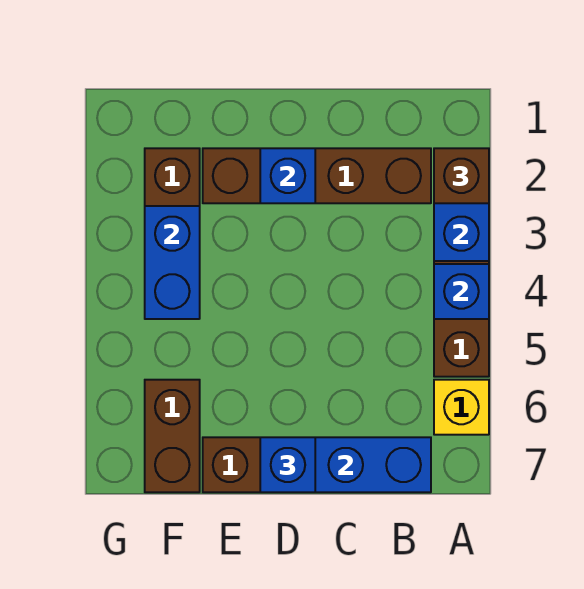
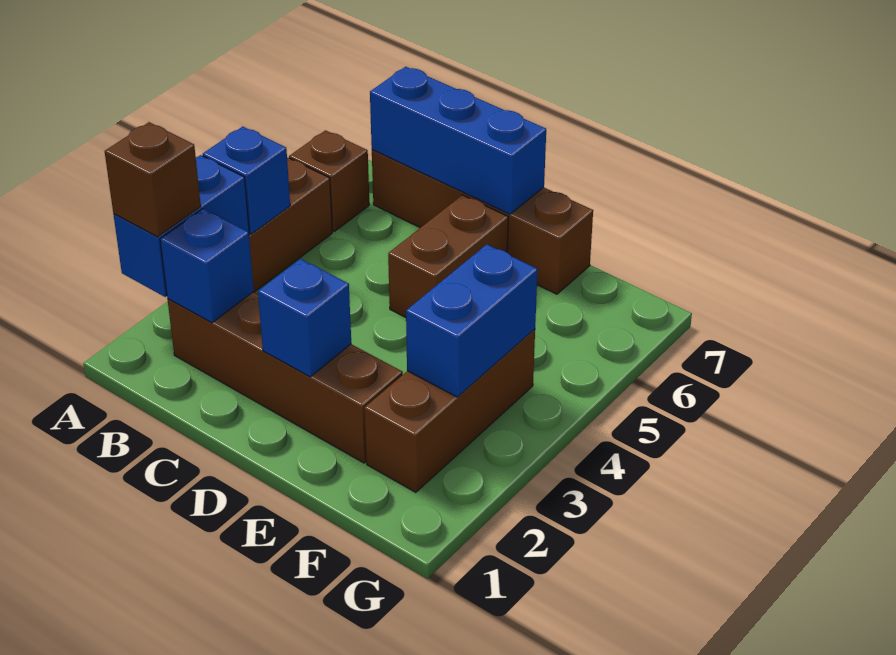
yellow brick A6 level 1 -> brown brick A6 level 1
blue brick D7 level 3 -> blue brick B2 level 2
brown brick F6:F7 level 1 -> brown brick D5:D6 level 1

